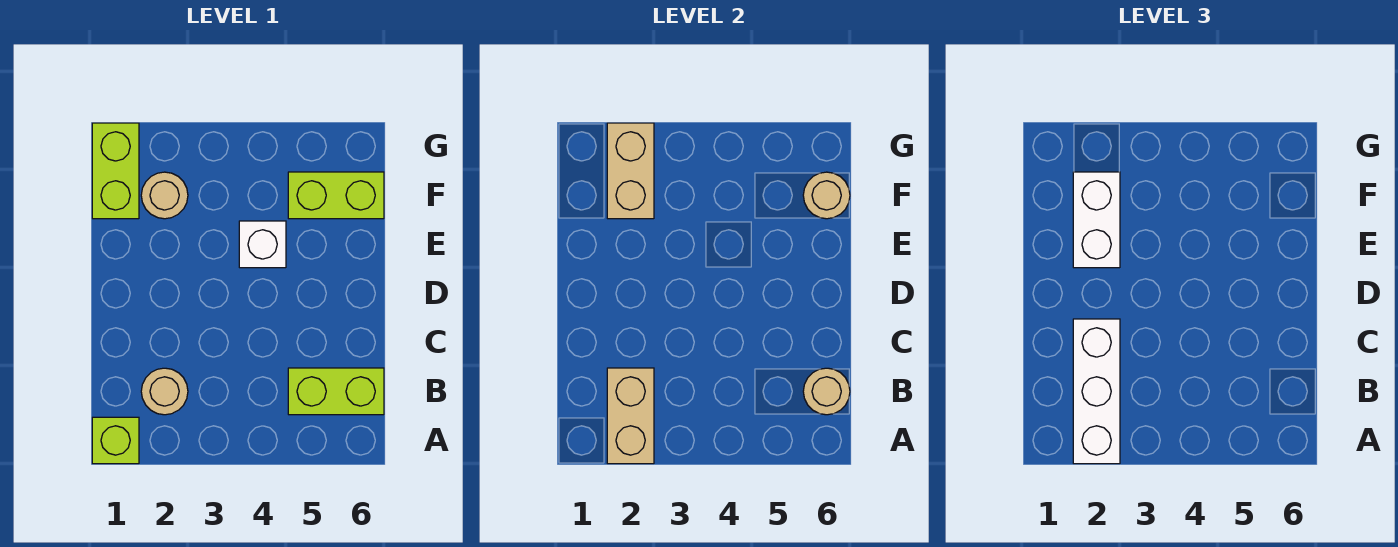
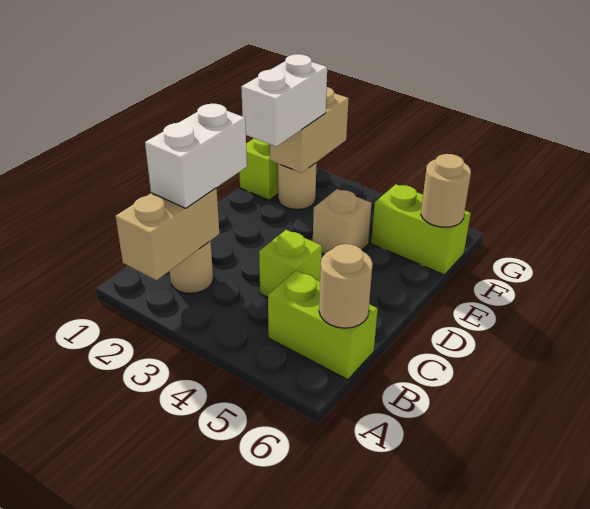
lime brick A1 level 1 -> lime brick C4 level 1
white brick A2:C2 level 3 -> white brick B2:C2 level 3
white brick E4 level 1 -> tan brick E4 level 1

